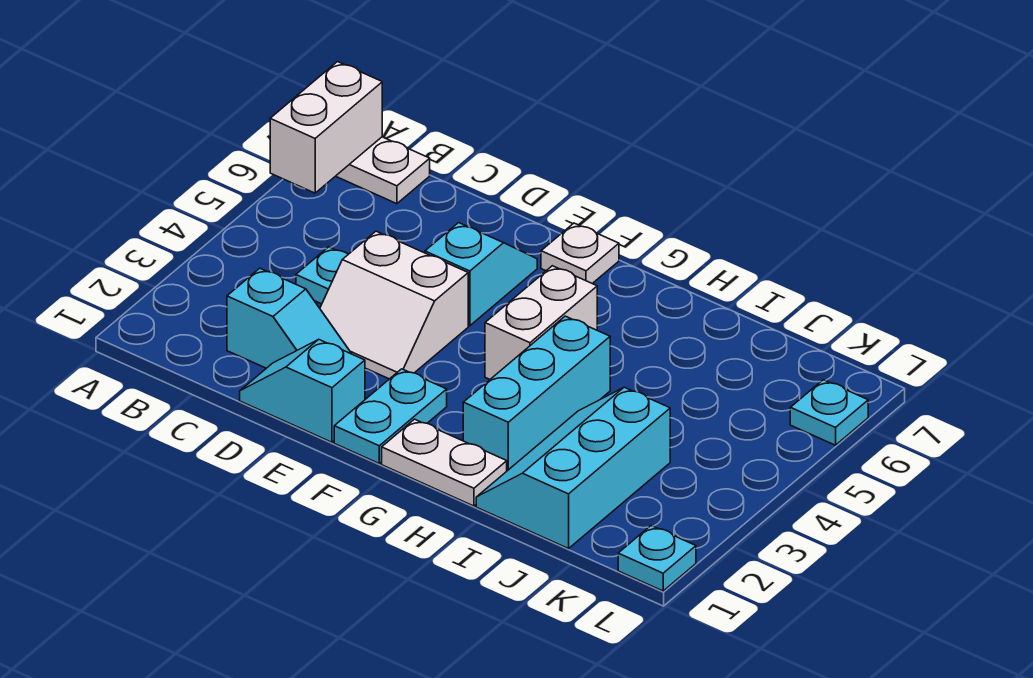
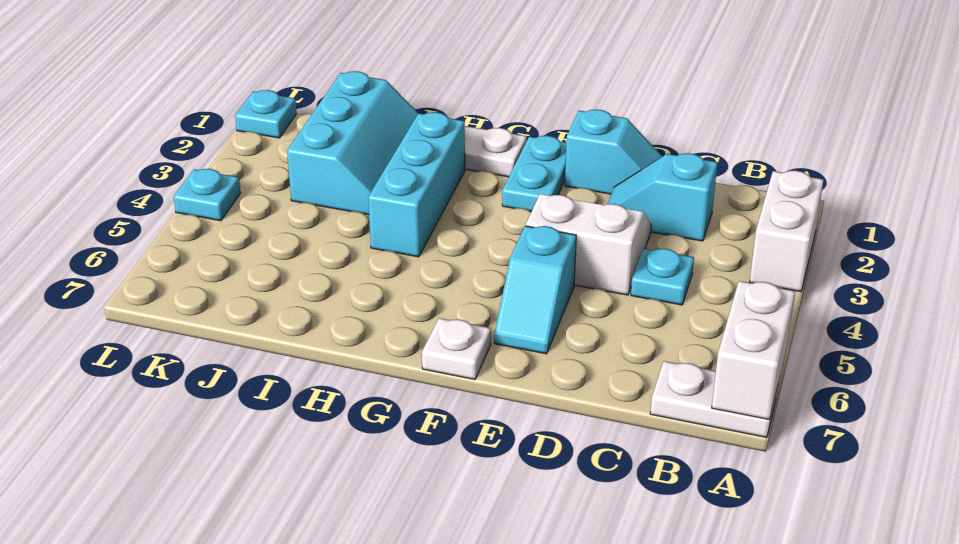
white brick G4:G5 level 1 -> white brick A2:A3 level 1
cyan plate L6 level 1 -> cyan plate L4 level 1

